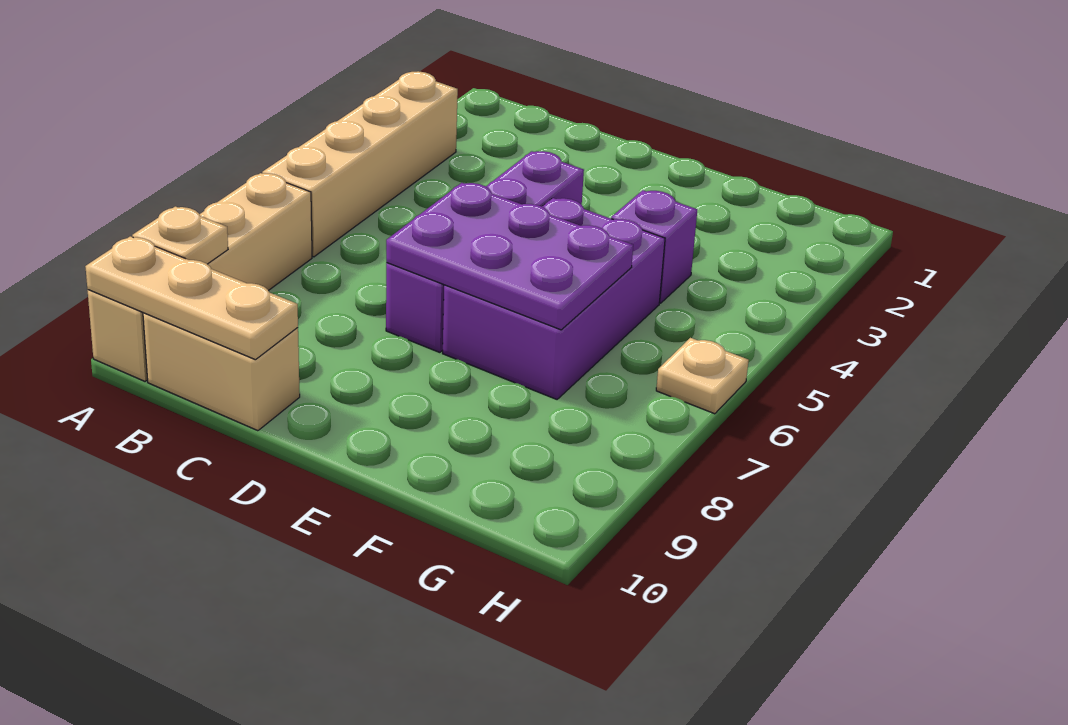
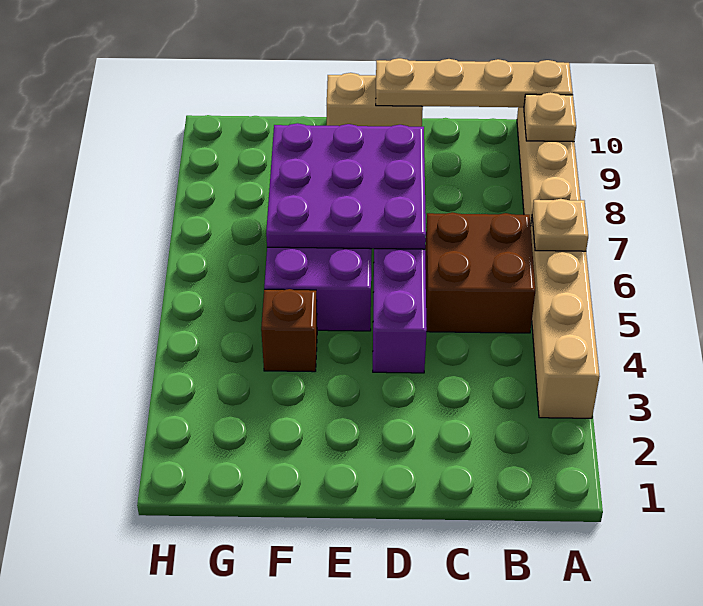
tan plate A10:C10 level 2 -> tan plate A10:D10 level 2
none -> brown brick B5:C6 level 1
tan brick B10:C10 level 1 -> tan brick D10:E10 level 1
purple plate D6:F7 level 2 -> purple plate D6:F8 level 2
purple brick F4 level 1 -> brown brick F4 level 1
tan plate H6 level 1 -> tan plate A6 level 2

